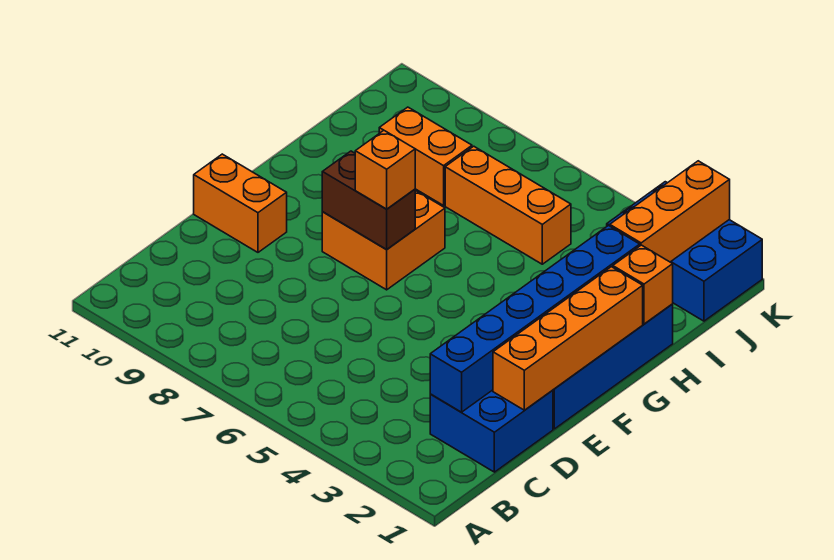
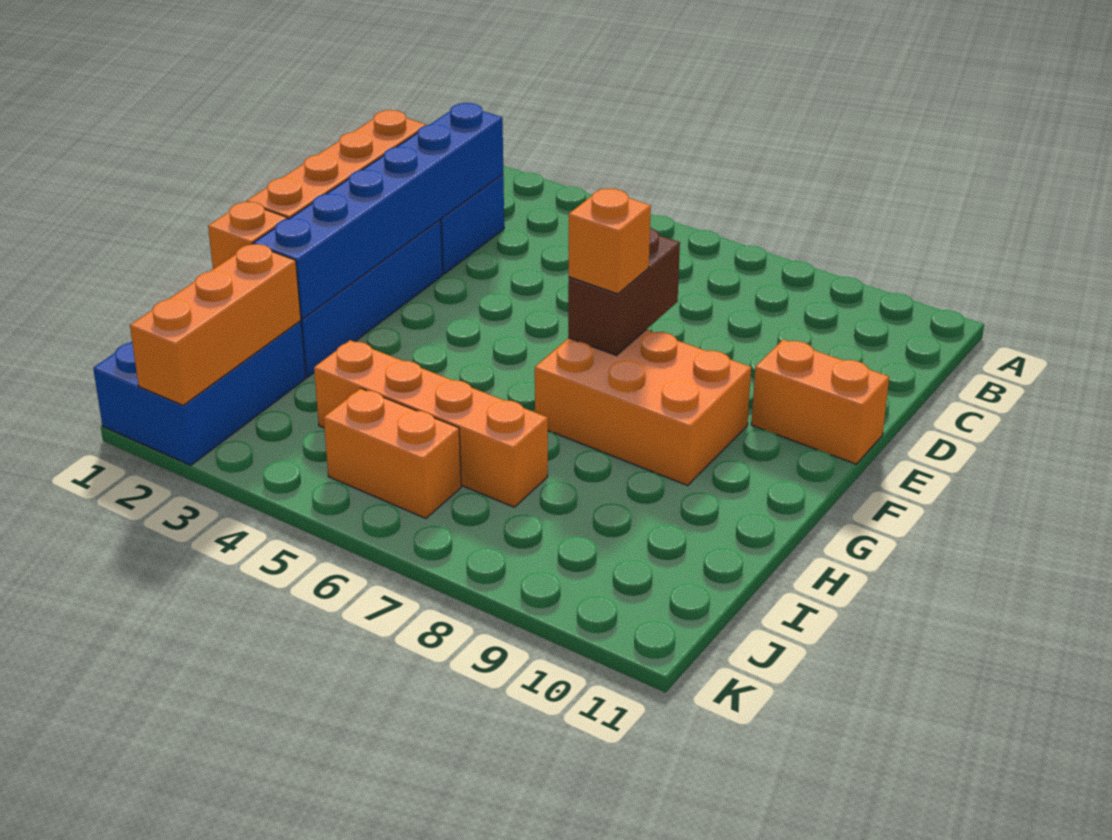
orange brick F7:G8 level 1 -> orange brick F7:G9 level 1
brown brick F7:F8 level 2 -> brown brick E7:F7 level 2
orange brick I5:I7 level 1 -> orange brick I4:I7 level 1
orange brick I8:I9 level 1 -> orange brick J5:J6 level 1
blue brick J1:K3 level 1 -> blue brick I1:K2 level 1

